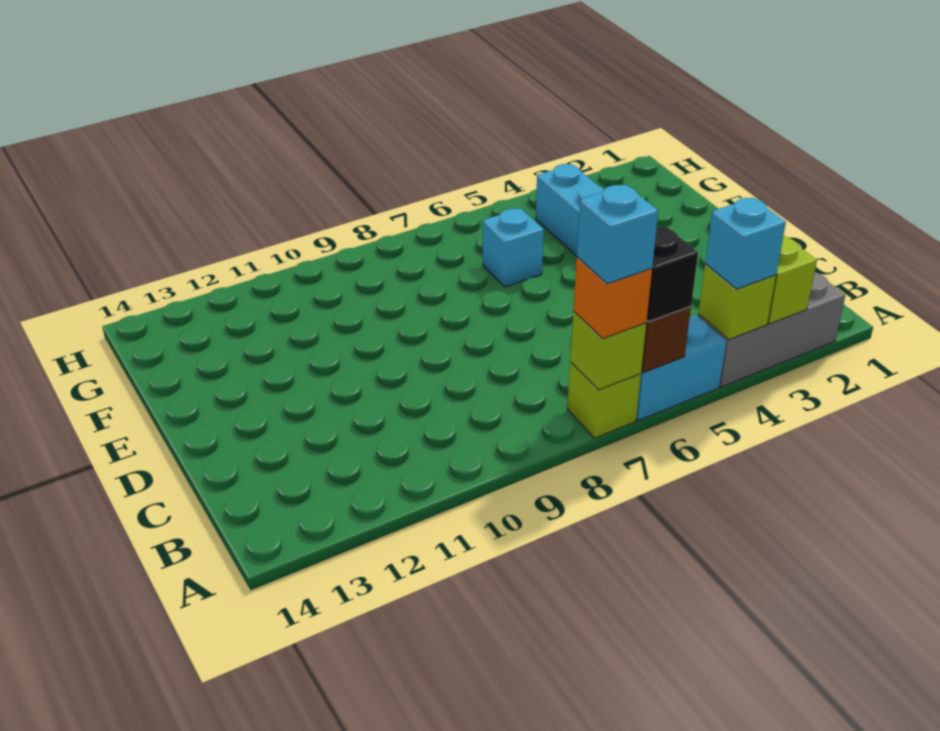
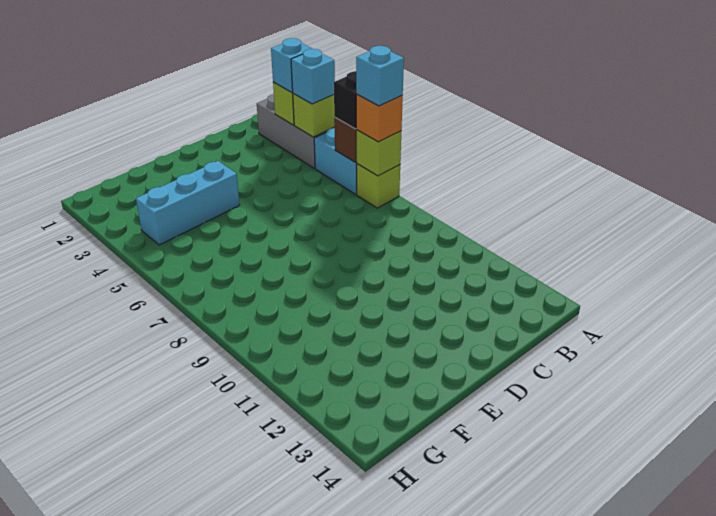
cyan brick F6 level 1 -> cyan brick A3 level 3

